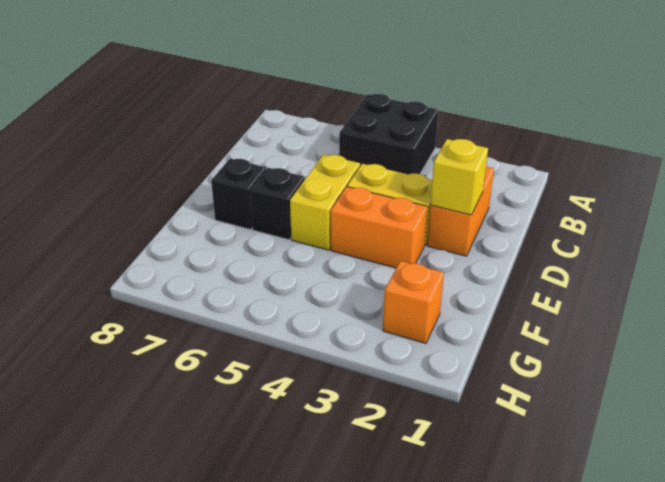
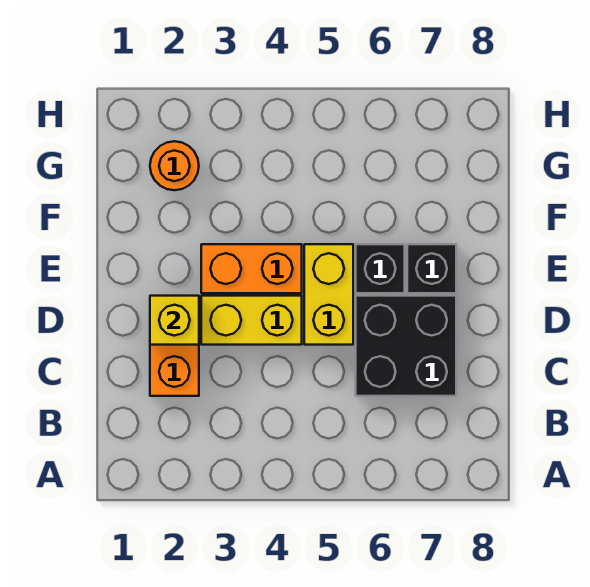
black brick A4:B5 level 1 -> black brick C6:D7 level 1
orange brick G2 level 1 -> orange round brick G2 level 1

